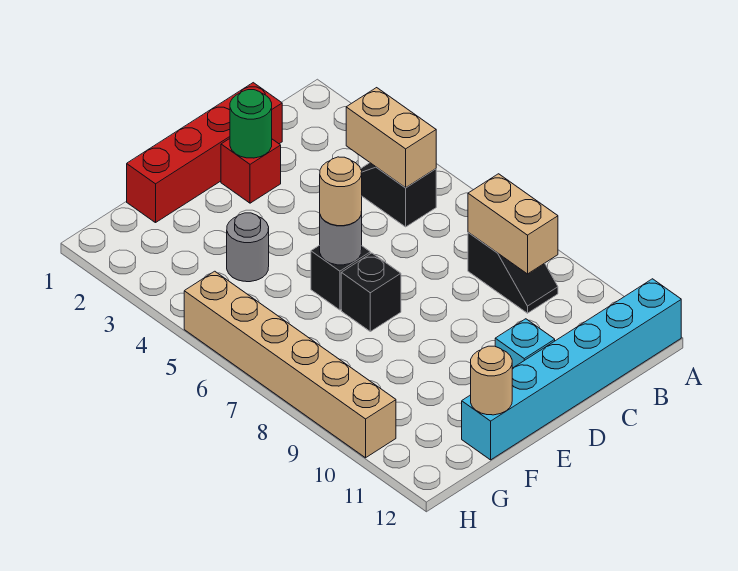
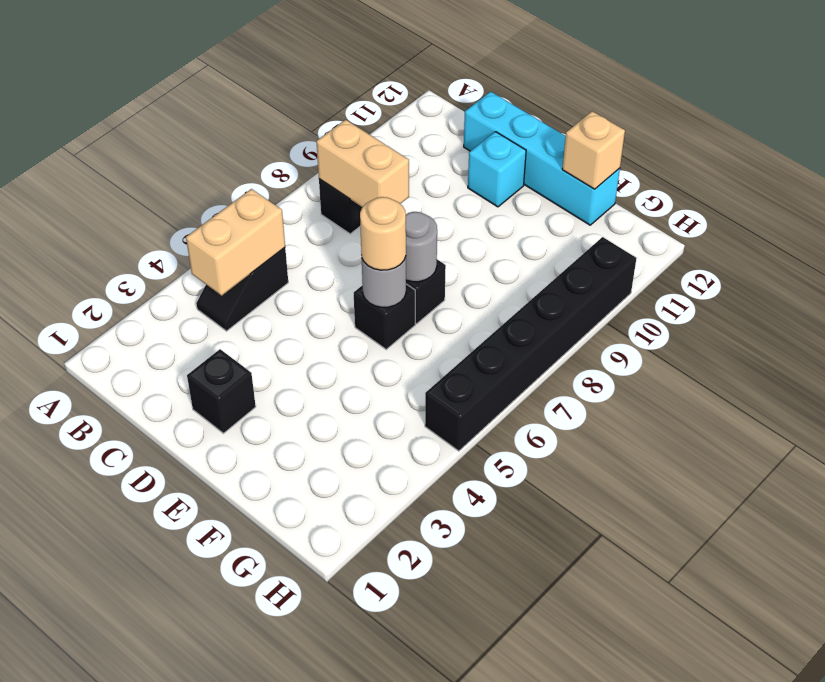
cyan brick A12:F12 level 1 -> cyan brick C12:F12 level 1
tan brick B8:B9 level 2 -> tan brick B8:C8 level 2
red brick C1:F1 level 1 -> none
red brick D2 level 1 -> black brick D2 level 1
green round brick D2 level 2 -> none
grey round brick F4 level 1 -> grey round brick E7 level 2
tan round brick F12 level 2 -> tan brick F12 level 2
tan brick H5:H10 level 1 -> black brick H5:H10 level 1

